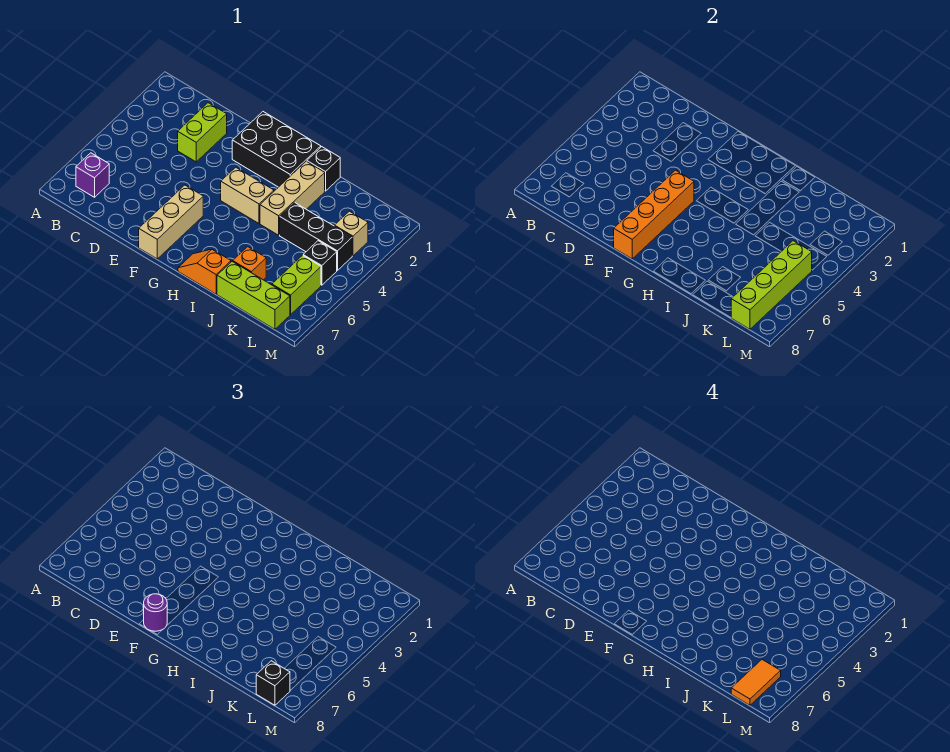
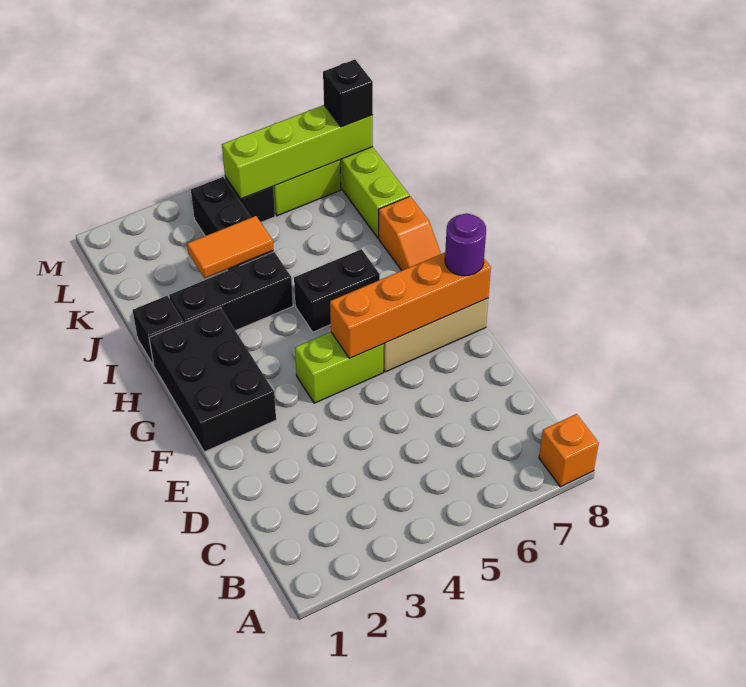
purple brick B7 level 1 -> none
lime brick D2:D3 level 1 -> lime brick F4:F5 level 1
tan brick G4:H4 level 1 -> none
none -> black brick H5:H6 level 1
tan brick I2:I4 level 1 -> black brick I2:I4 level 1
orange brick J7 level 1 -> orange brick A8 level 1
tan brick L3 level 1 -> none
orange tile L7:L8 level 4 -> orange tile J3:J4 level 2

